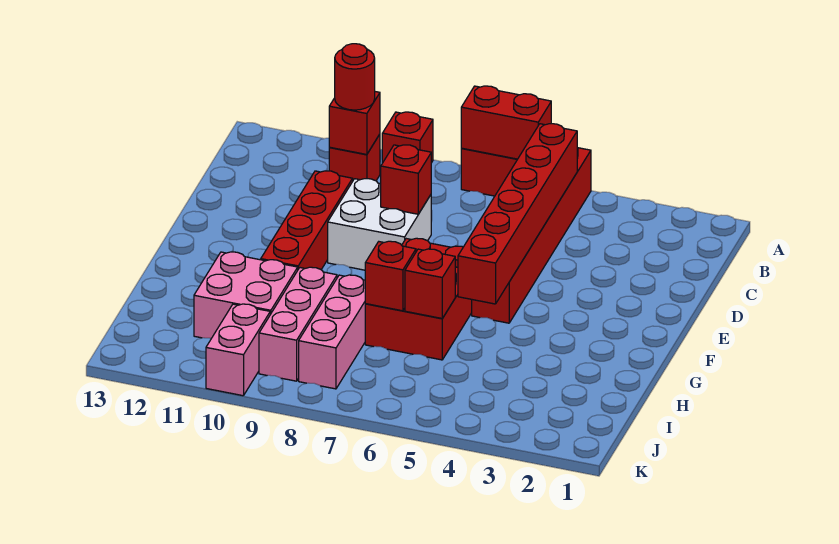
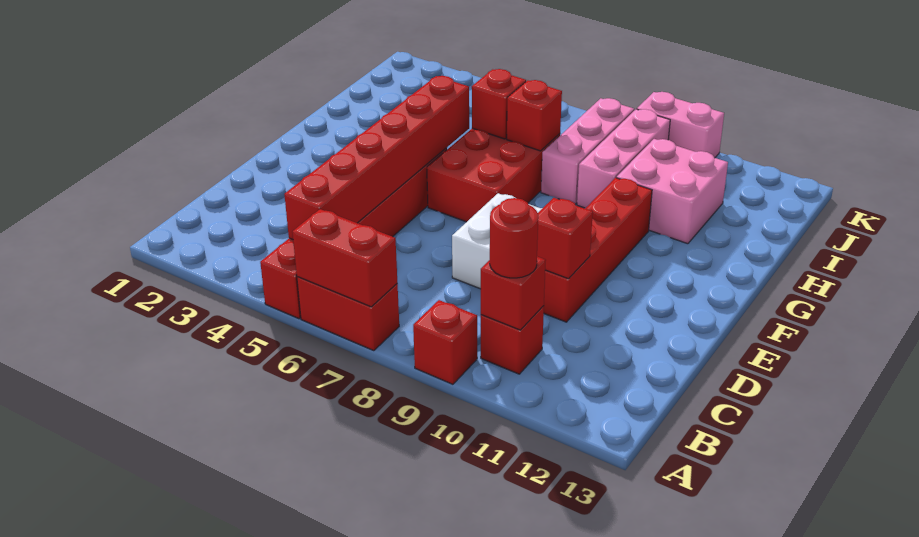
red brick D8 level 2 -> red brick D10 level 2
pink brick J10:K10 level 1 -> pink brick K9:K10 level 1

